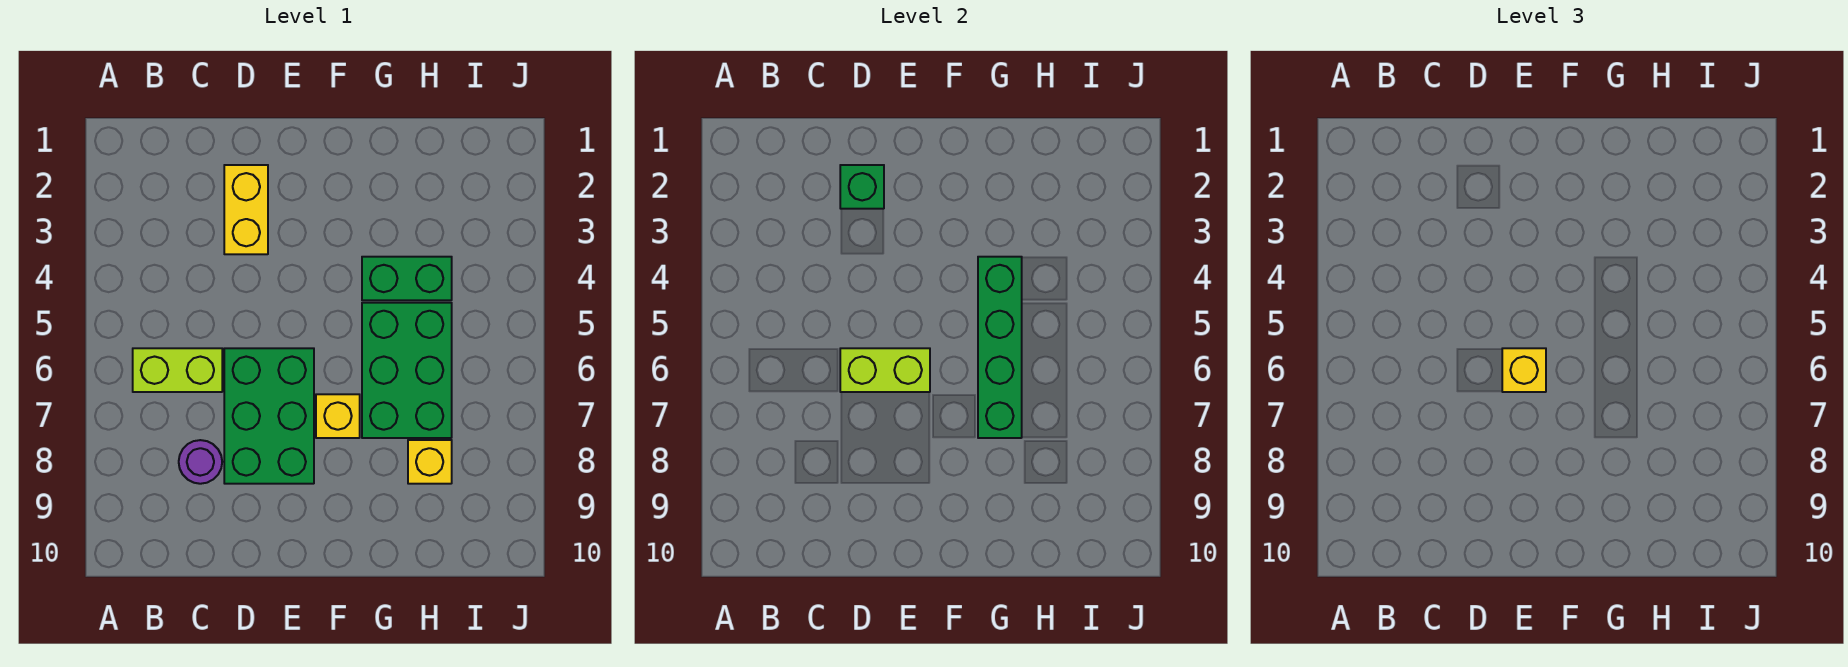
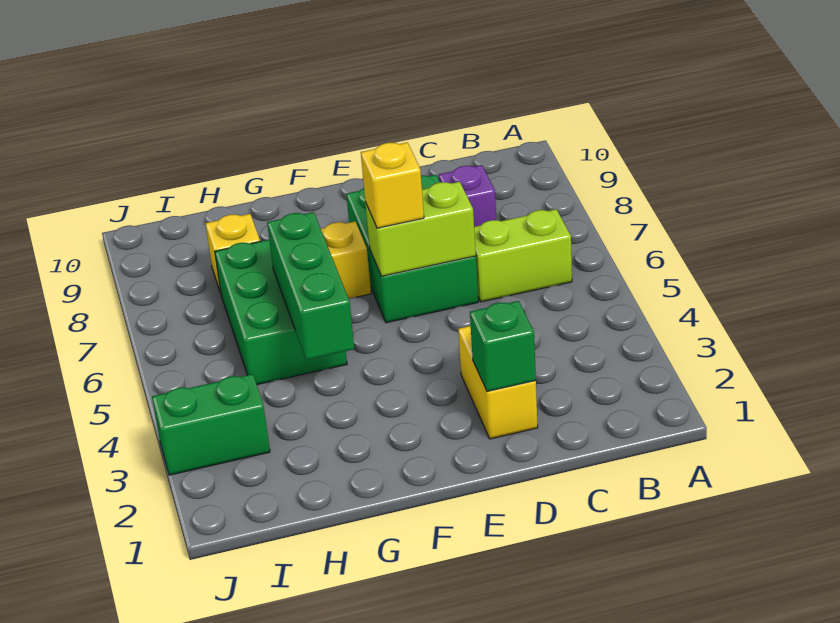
purple round brick C8 level 1 -> purple brick C8 level 1
green brick G4:H4 level 1 -> green brick I3:J3 level 1
green brick G4:G7 level 2 -> green brick G4:G6 level 2

